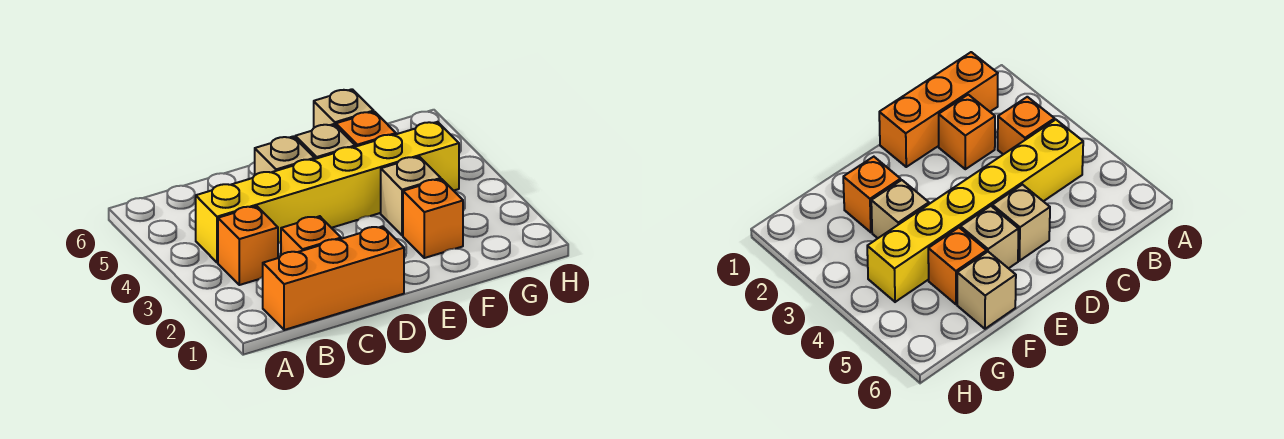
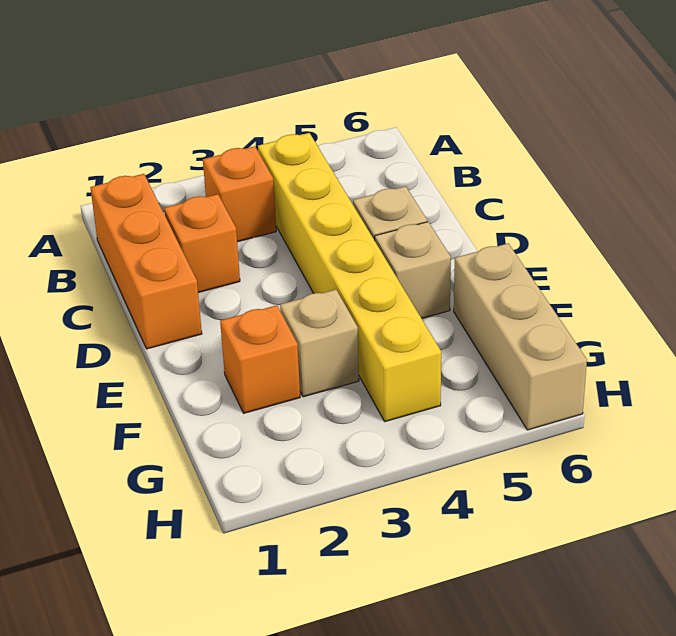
orange brick F5 level 1 -> none
tan brick F6 level 1 -> tan brick F6:H6 level 1

